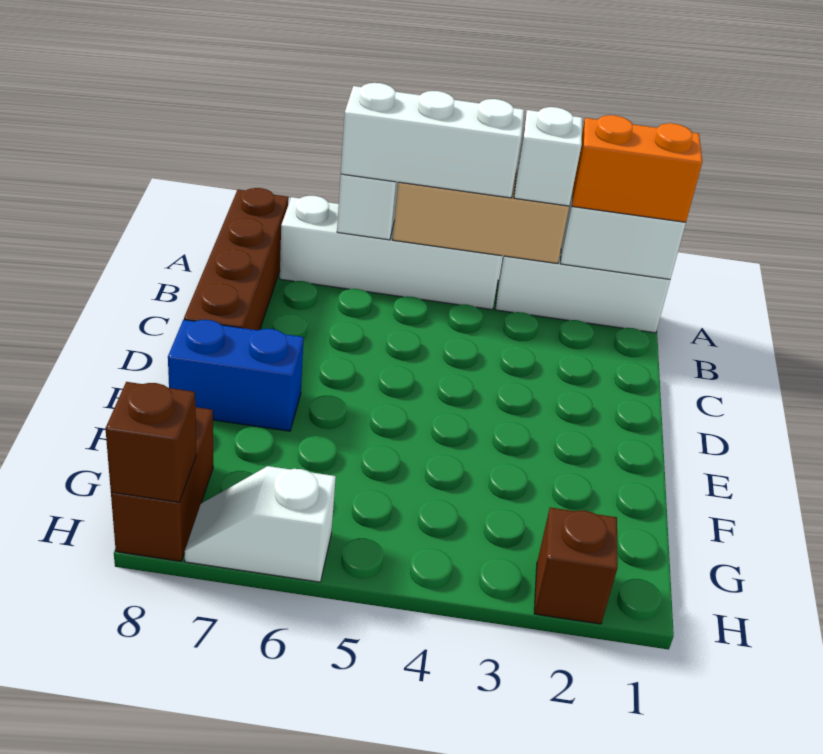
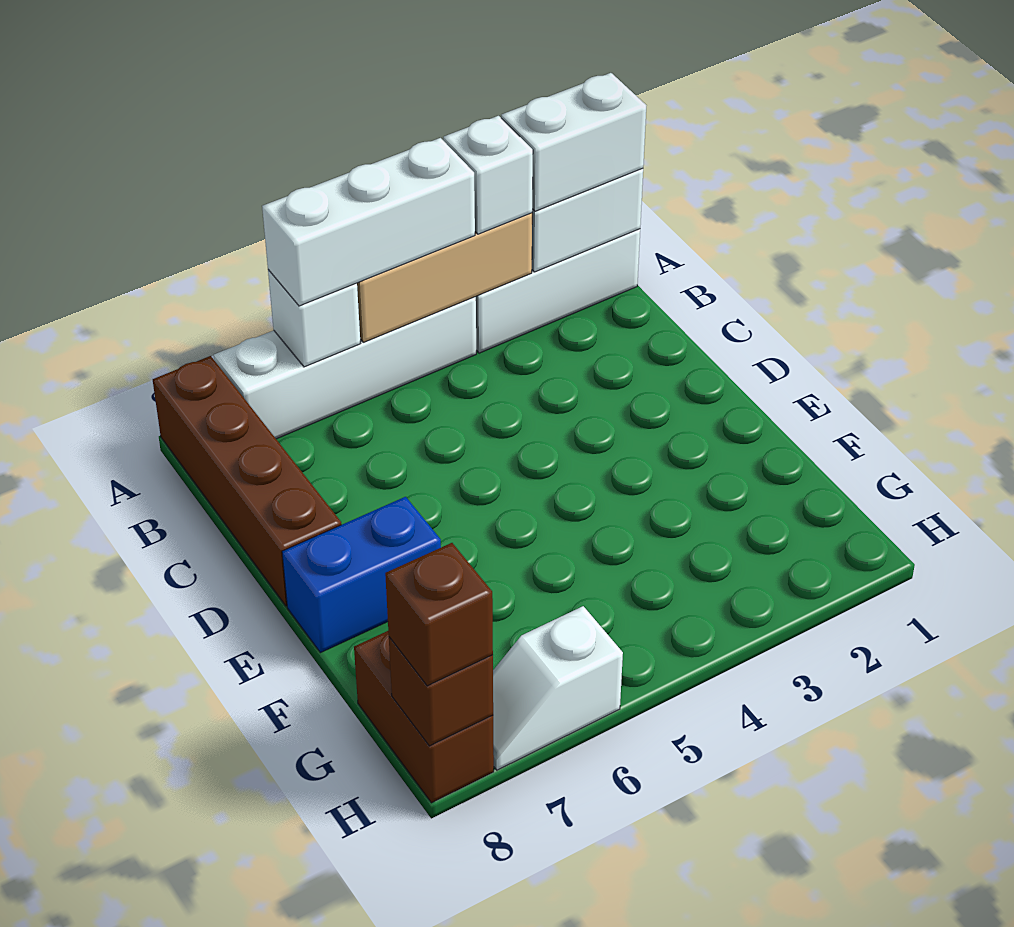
orange brick A1:A2 level 3 -> white brick A1:A2 level 3
brown brick H2 level 1 -> brown brick H8 level 3

